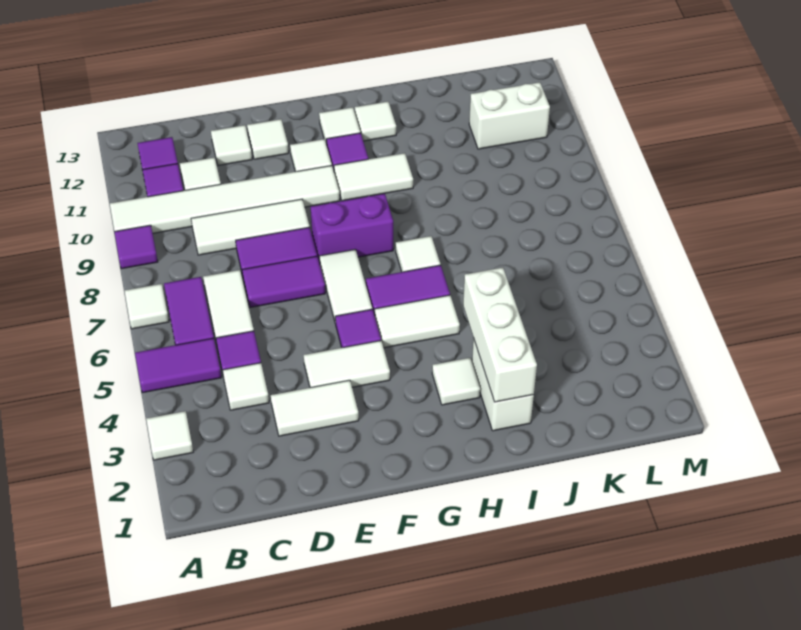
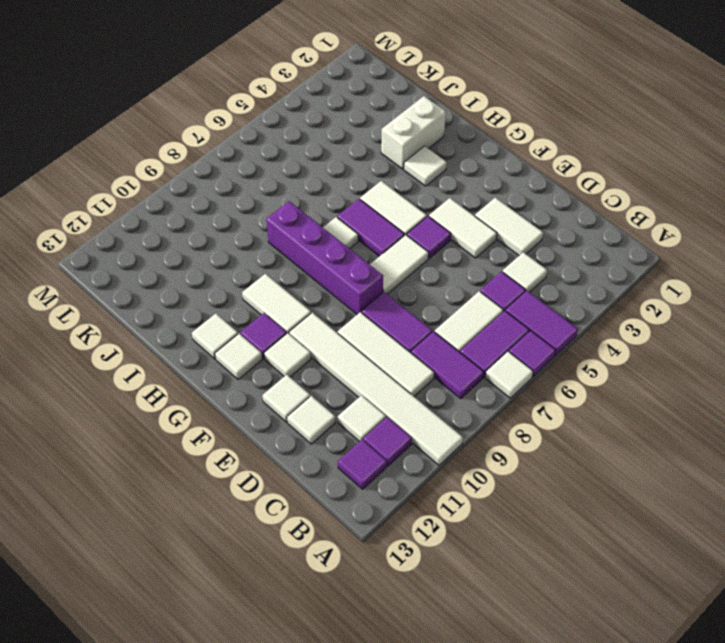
white tile A3 level 1 -> none
purple tile A9 level 1 -> purple tile A6 level 1
purple tile D7:E7 level 1 -> purple tile B8:C8 level 1
purple brick F8:G8 level 1 -> purple brick F8:I8 level 1
white brick I2:I4 level 2 -> none
white brick K11:L11 level 1 -> none

